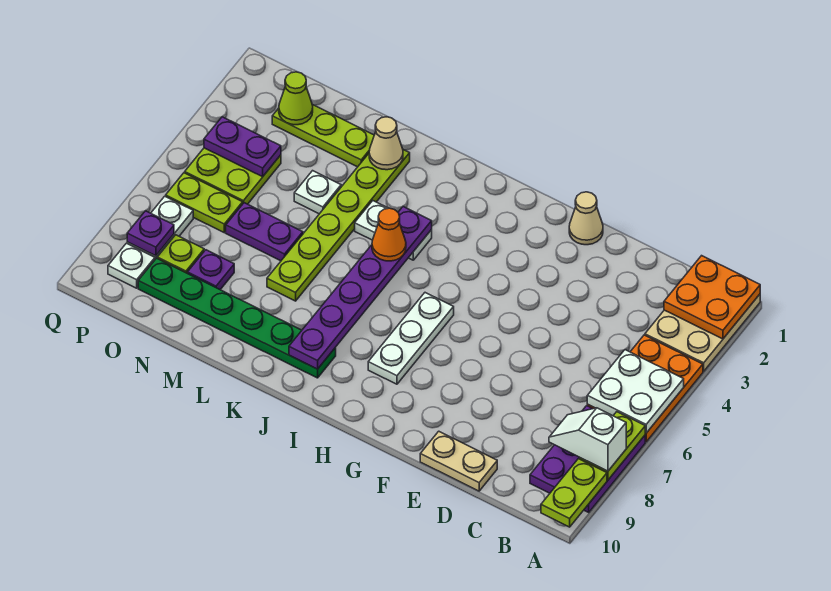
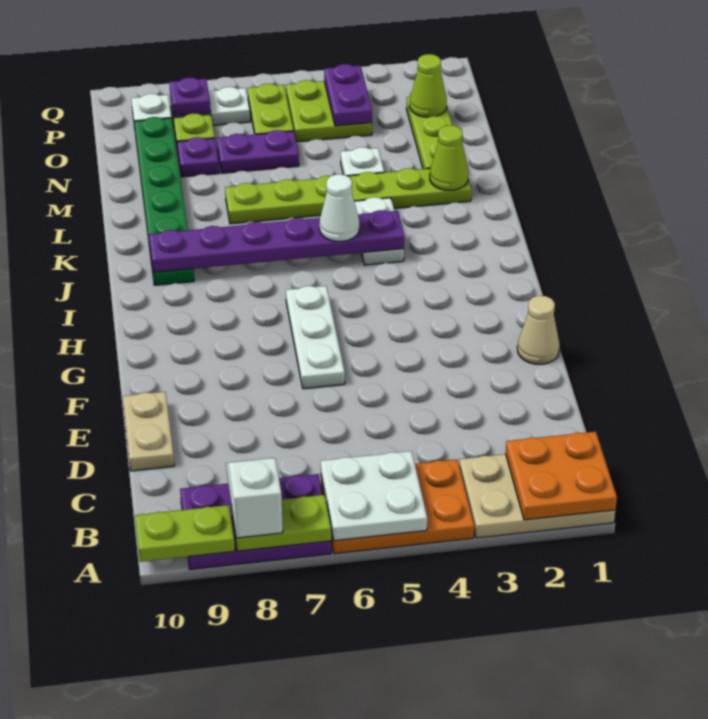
white plate H6:H8 level 1 -> white plate F6:H6 level 1
orange cone J5 level 3 -> white cone J5 level 3
tan cone L2 level 2 -> lime cone L2 level 2
purple plate M6:N6 level 1 -> purple plate N6:N7 level 1

